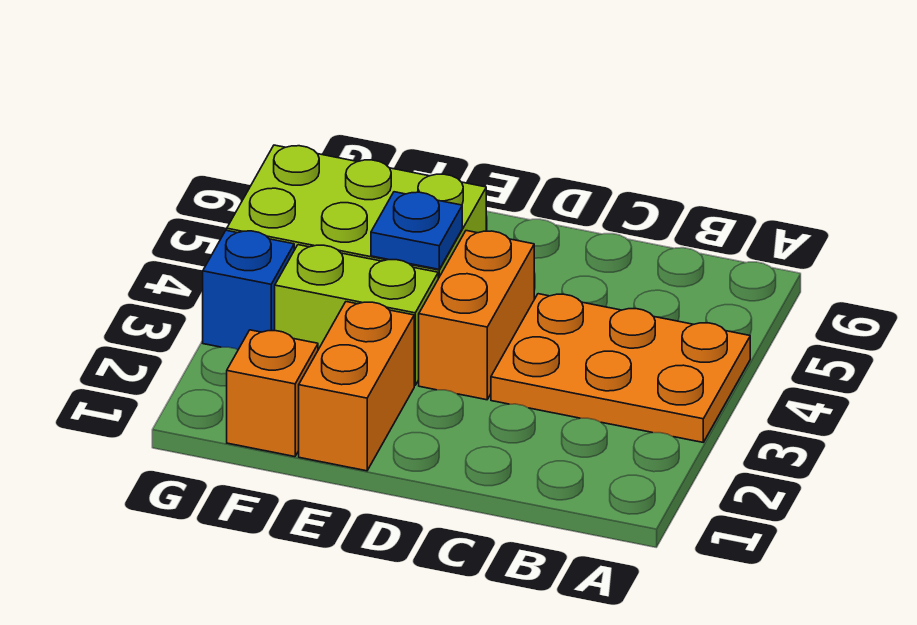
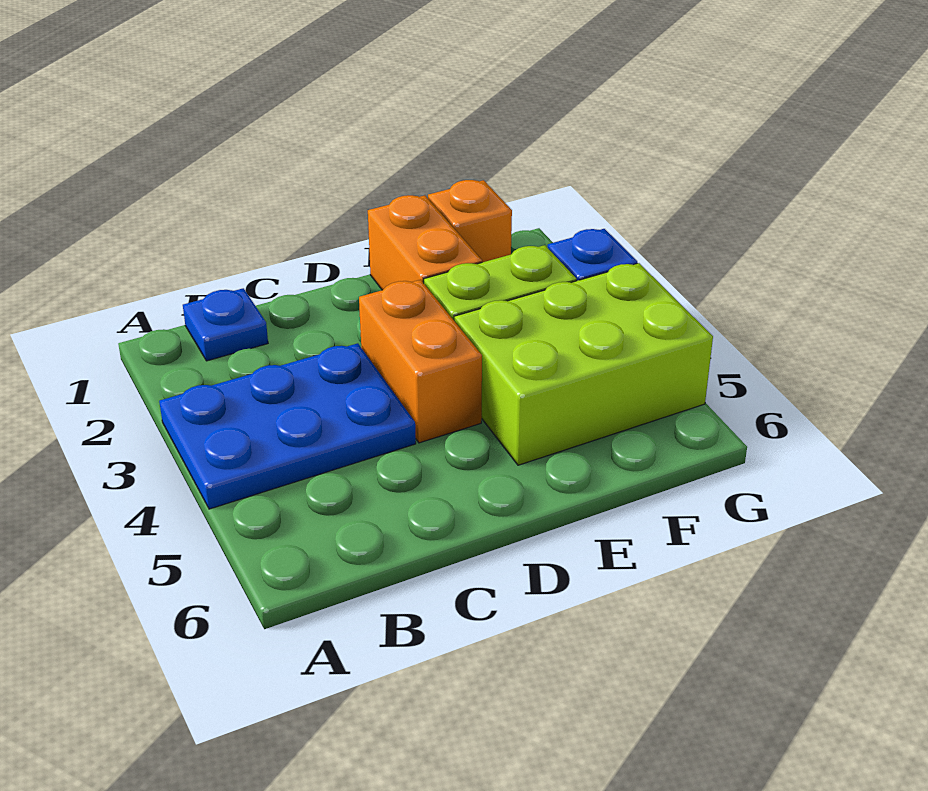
orange plate A3:C4 level 1 -> blue plate A3:C4 level 1
blue plate E4 level 2 -> blue plate B1 level 1

